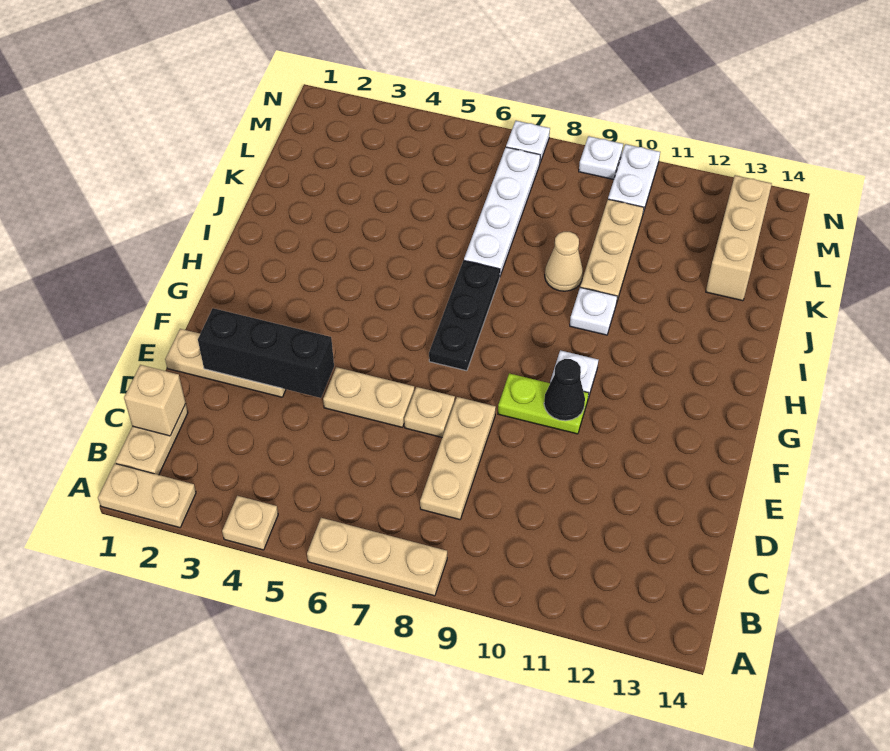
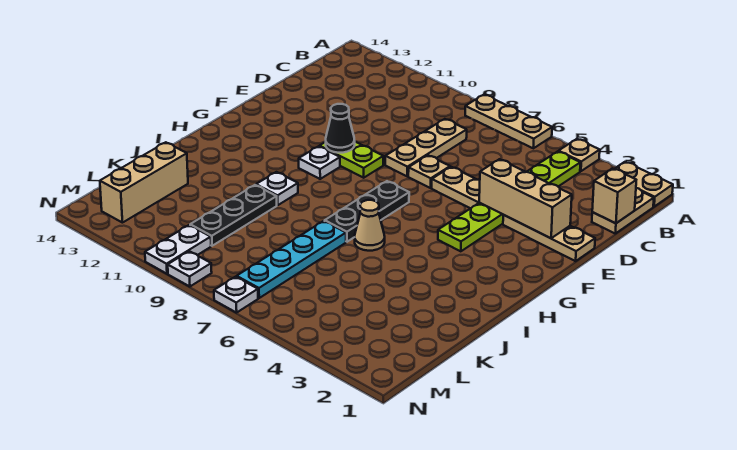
none -> lime plate B4:G4 level 1
black brick E2:E4 level 2 -> tan brick E2:E4 level 2
white plate J7:M7 level 1 -> cyan plate J7:M7 level 1
tan cone J9 level 1 -> tan cone I6 level 1
tan plate J10:L10 level 1 -> black plate J10:L10 level 1

